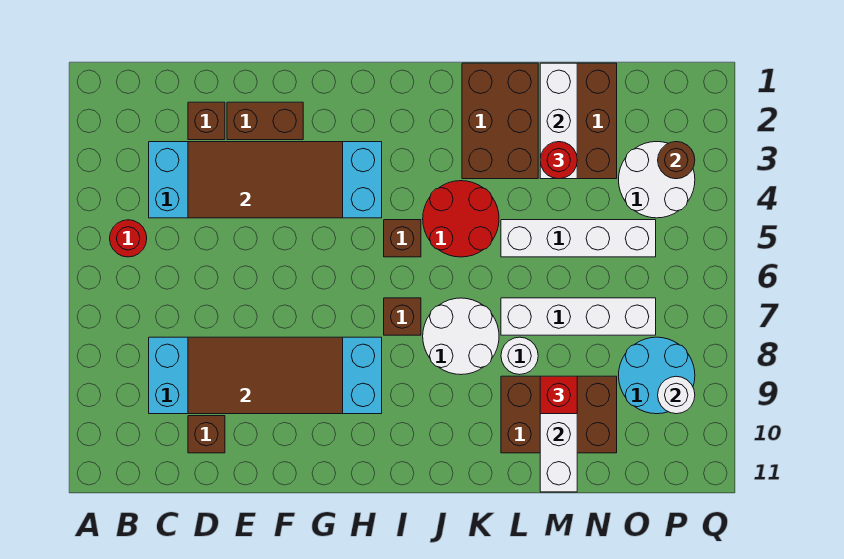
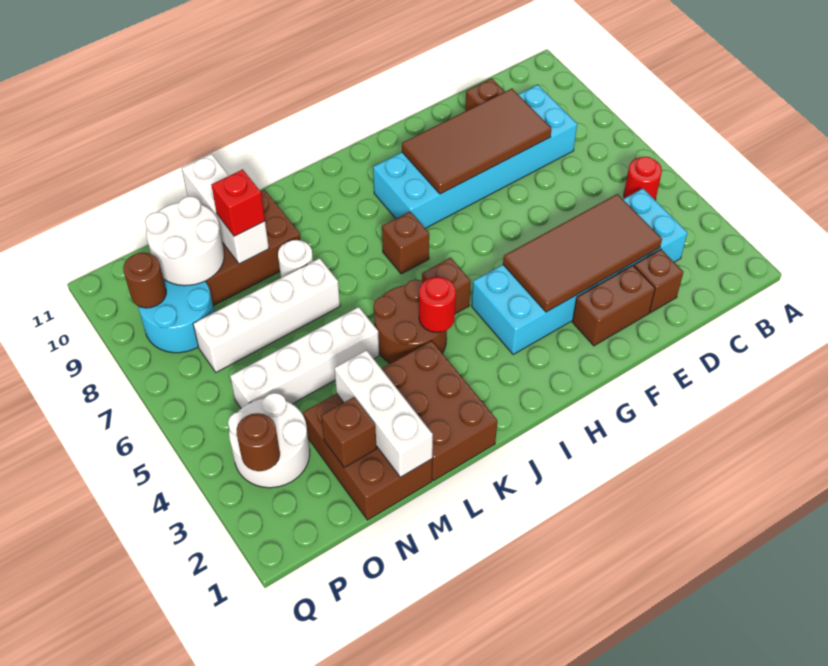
red round brick J4:K5 level 1 -> brown round brick J4:K5 level 1
white round brick J7:K8 level 1 -> white round brick N9:O10 level 2
red round brick M3 level 3 -> red round brick J4 level 2
none -> brown brick N2 level 2
white round brick P9 level 2 -> brown round brick P9 level 2

